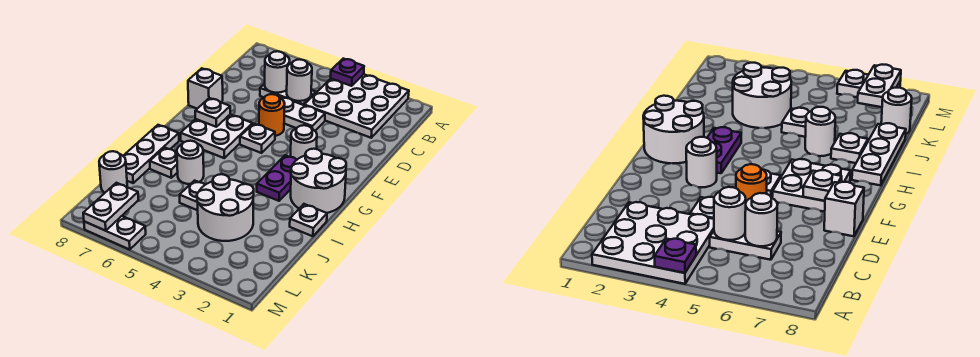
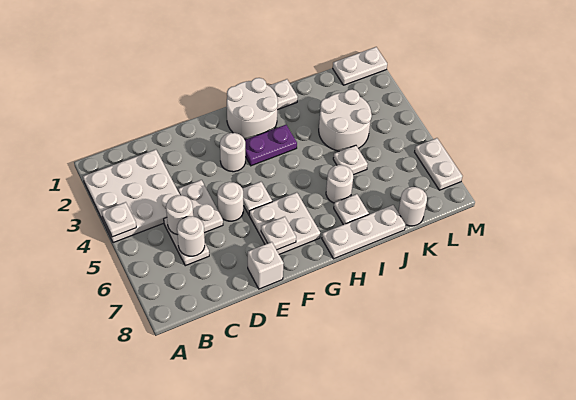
purple plate A4 level 2 -> white plate A4 level 2
orange round brick E5 level 1 -> white round brick E5 level 1
white plate L7:M7 level 2 -> white plate L1:M1 level 1

